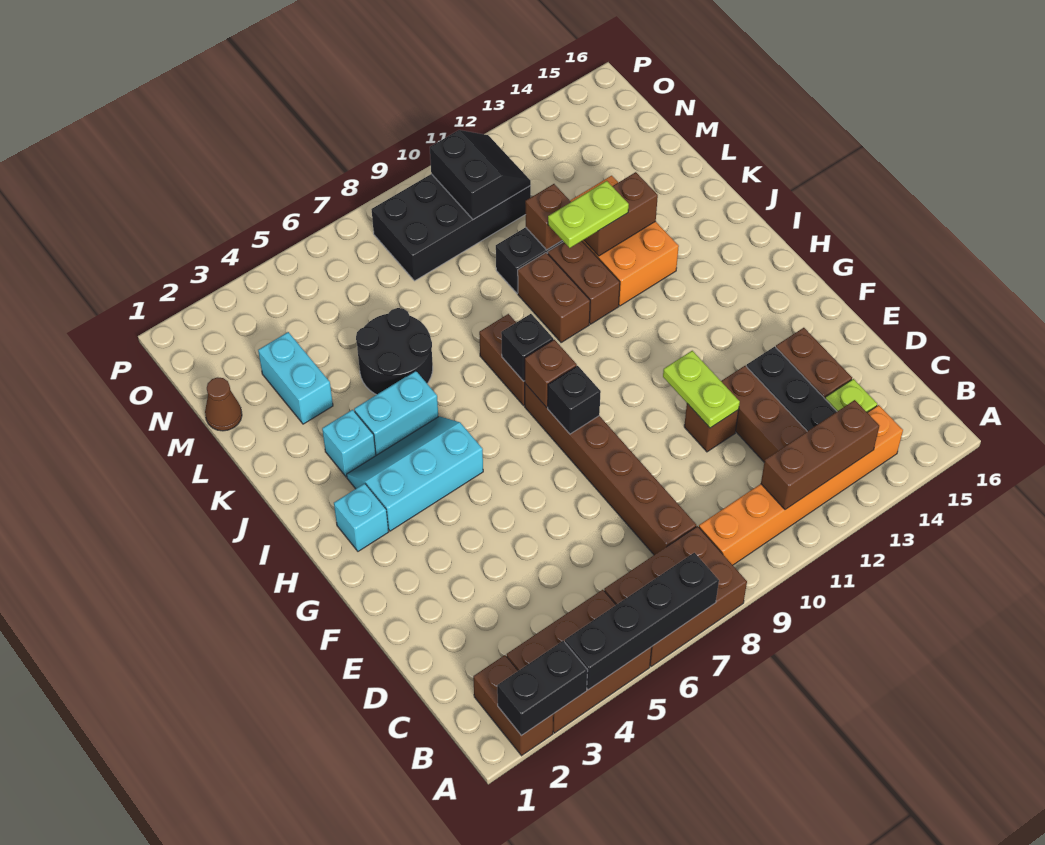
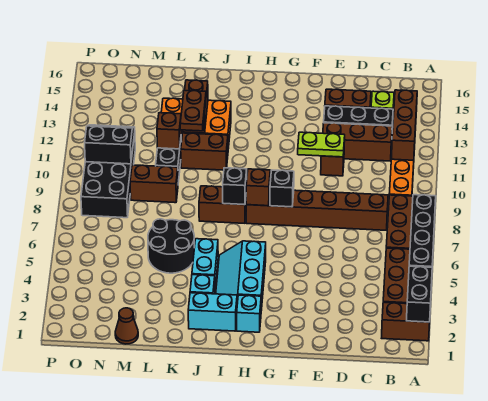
brown brick J10:K10 level 1 -> brown brick L9:M9 level 1
lime plate K11:K12 level 3 -> brown plate K11:K12 level 3
cyan brick L3:M3 level 1 -> cyan brick I2:J2 level 1

